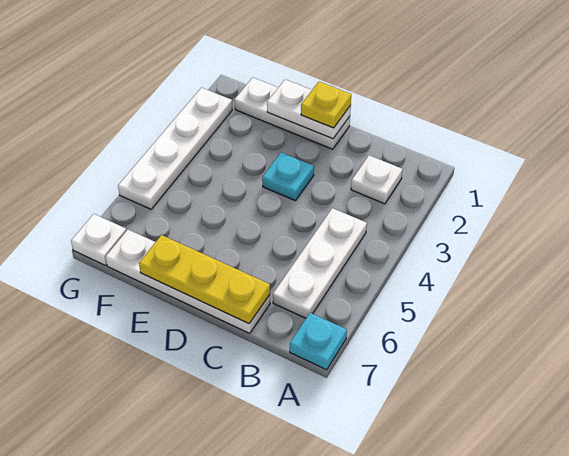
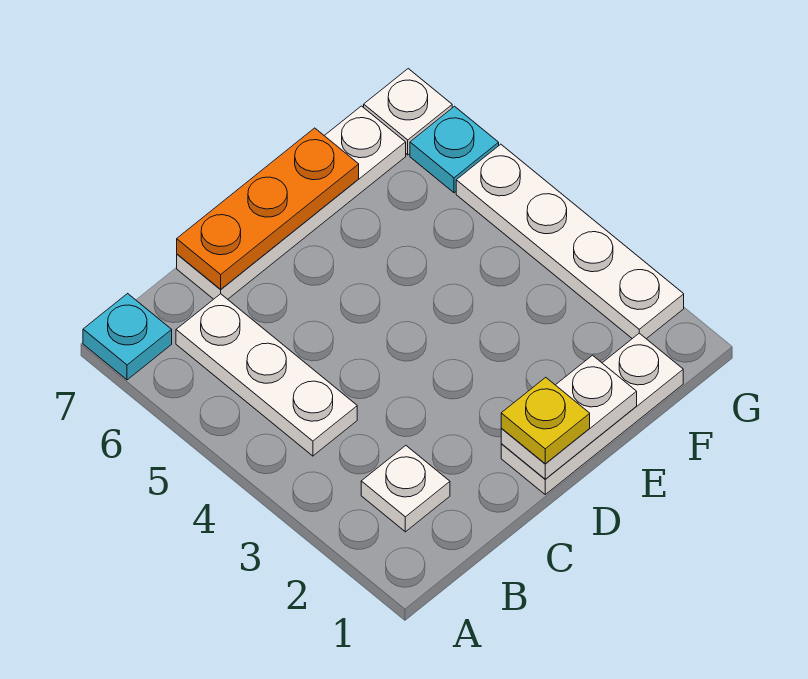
yellow plate C7:E7 level 2 -> orange plate C7:E7 level 2
cyan plate D3 level 1 -> cyan plate G6 level 1

